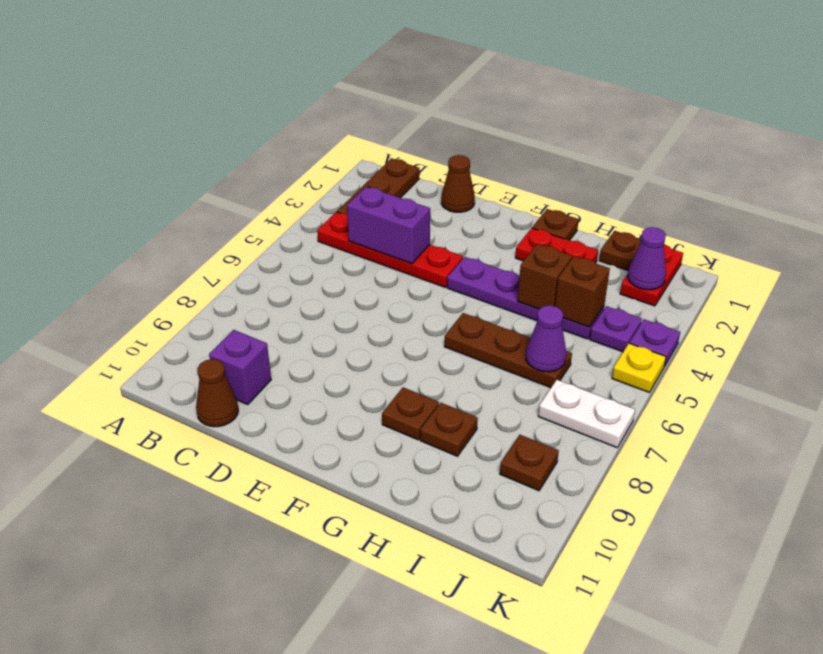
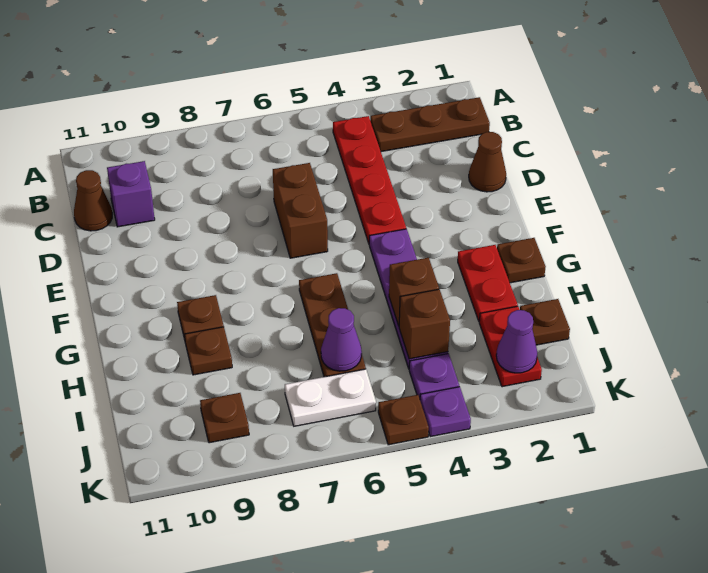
purple brick C4:D4 level 2 -> none
none -> brown brick D6:E6 level 1
red plate J1:J2 level 1 -> red plate I2:J2 level 1
white plate J7:K7 level 1 -> white plate J6:J7 level 1
yellow plate K5 level 1 -> brown plate K5 level 1

